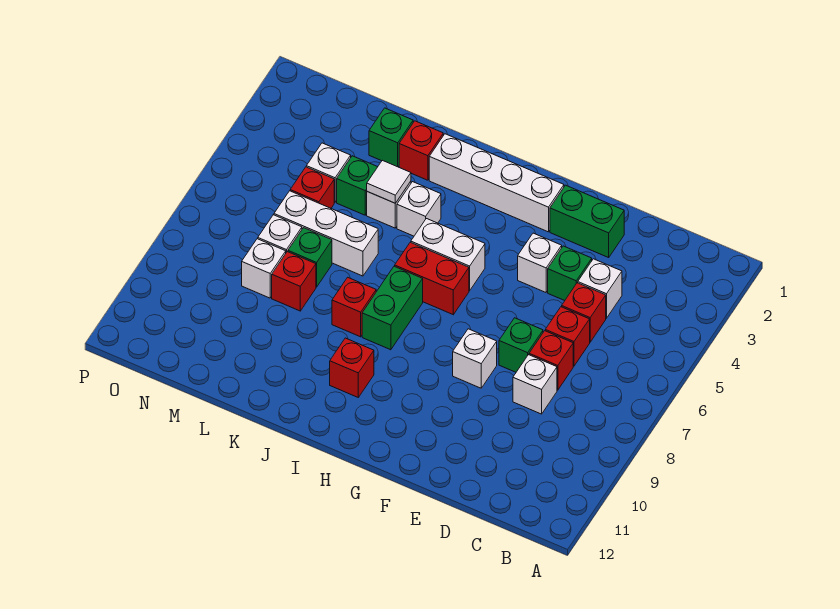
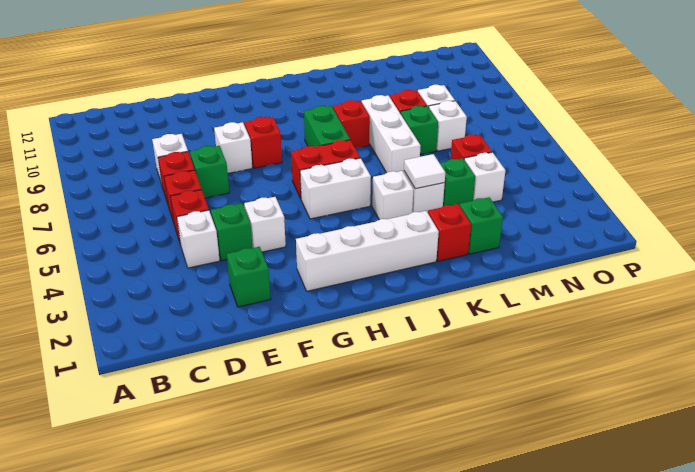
green brick E2:F2 level 1 -> green brick E2 level 1
red brick I10 level 1 -> red brick G8 level 1
white brick K6:M6 level 1 -> white brick K6:K8 level 1

